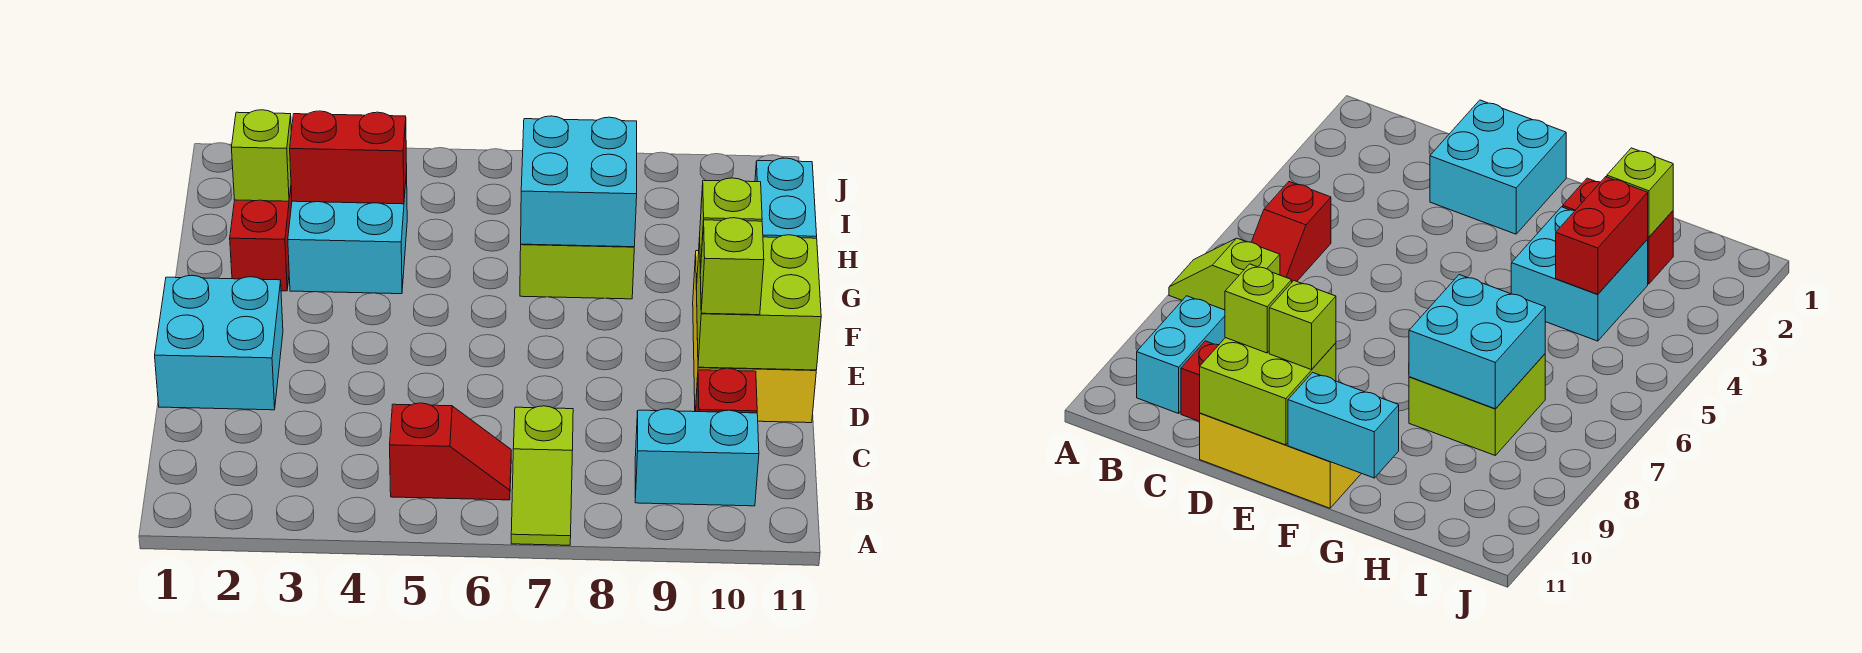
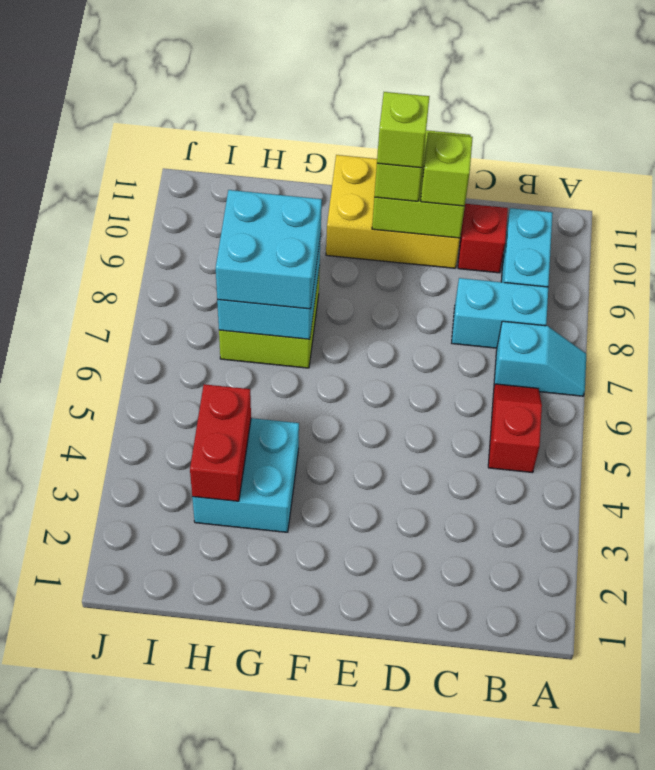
lime slope A7:B7 level 1 top B -> cyan slope A7:B7 level 1 top B
cyan brick D1:E2 level 1 -> cyan brick G7:H8 level 3
cyan brick F11:G11 level 2 -> cyan brick B8:C8 level 1
red brick G2:H2 level 1 -> none
lime brick H2 level 2 -> lime brick E10 level 4

